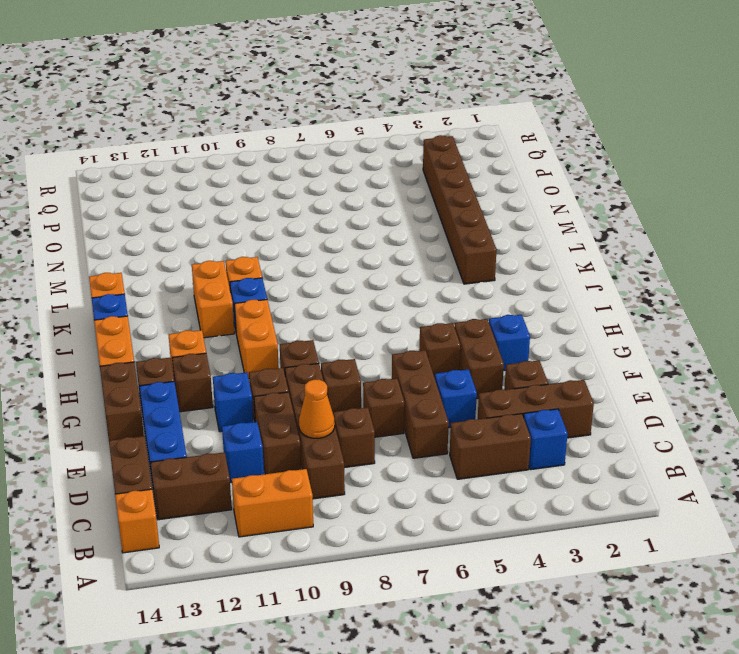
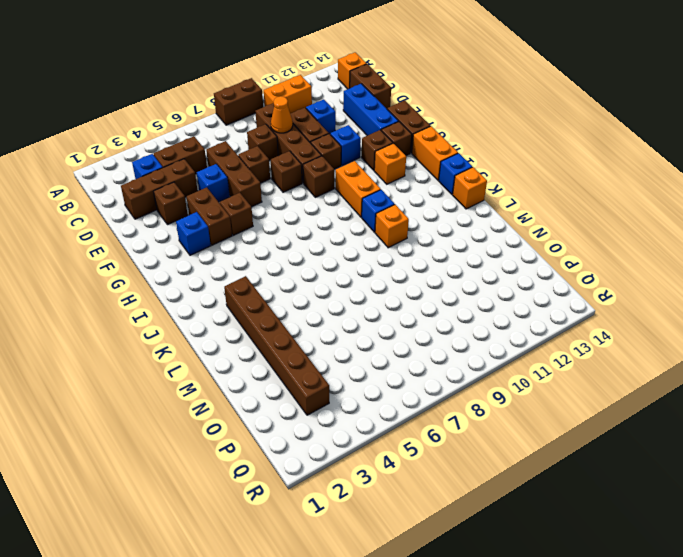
brown brick C12:C13 level 1 -> brown brick A8:A9 level 1
orange brick J11:K11 level 1 -> none

